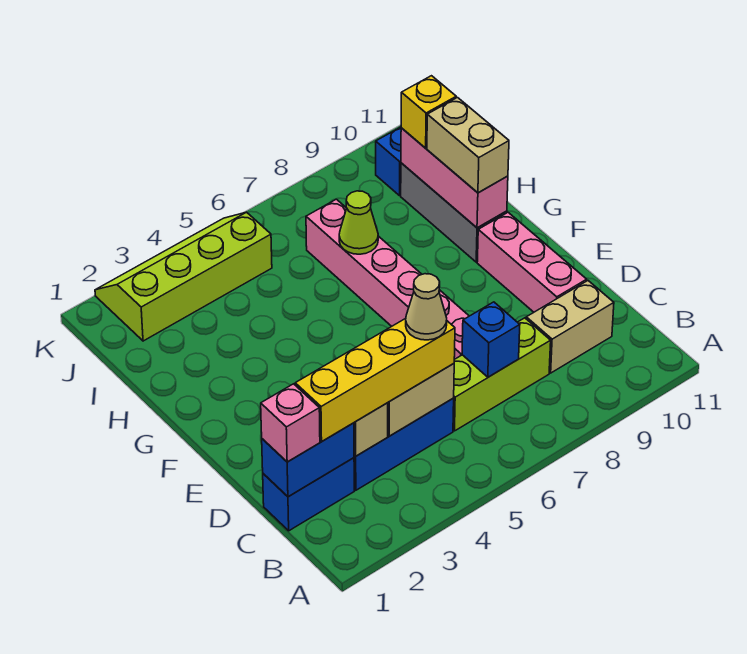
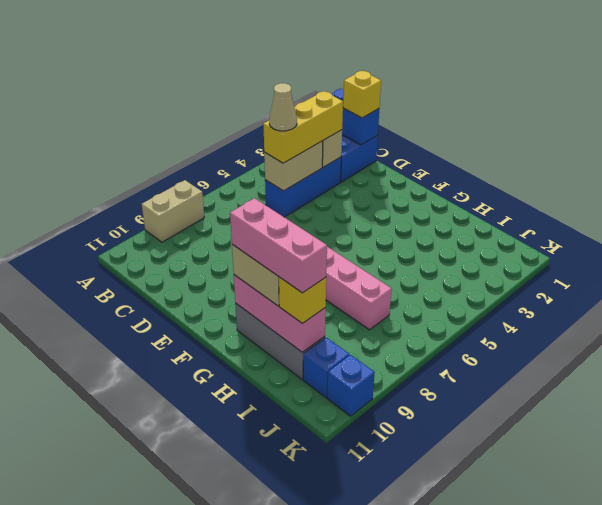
blue brick C1:C2 level 2 -> blue brick B1:C1 level 2
pink brick C1 level 3 -> yellow brick C1 level 3
yellow brick C2:C5 level 3 -> yellow brick C3:C5 level 3
lime brick C6:C8 level 1 -> none
blue brick C7 level 2 -> blue brick K10 level 1
tan brick C9:C10 level 1 -> tan brick A8:A9 level 1
pink brick D10:F10 level 1 -> pink brick G10:I10 level 4
lime cone H7 level 2 -> none
lime slope J2:K5 level 1 top J -> none

